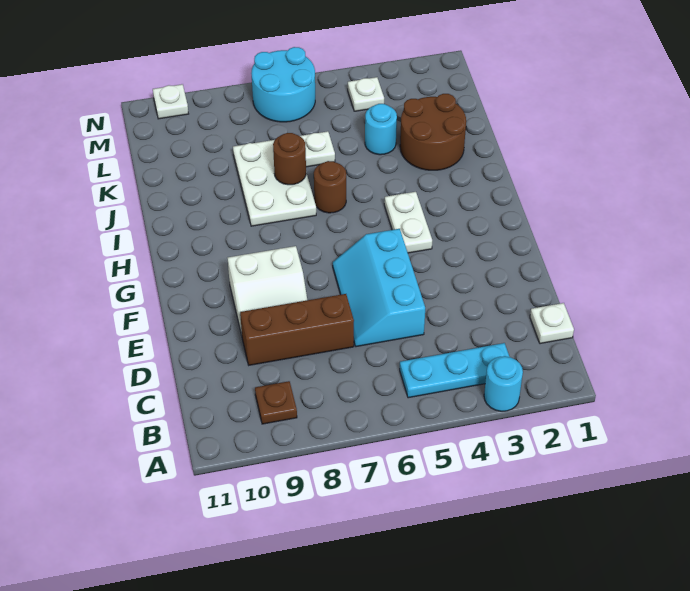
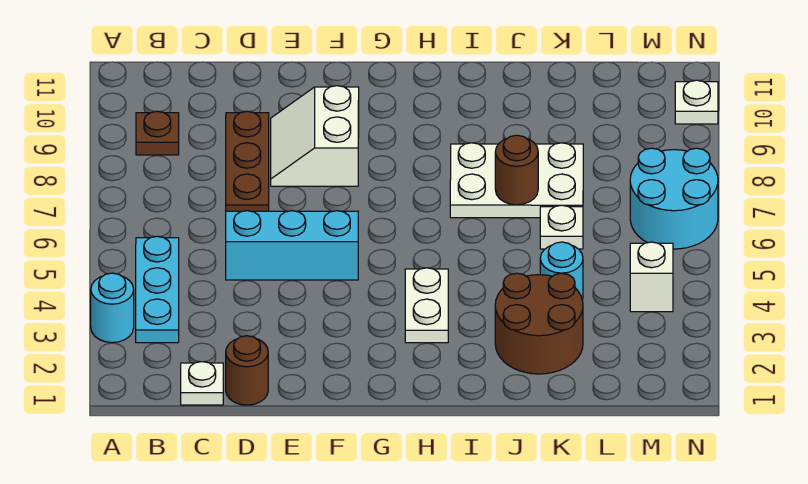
brown brick D7:D9 level 1 -> brown plate D7:D9 level 1
white plate G4:H4 level 1 -> white plate H3:H4 level 1
brown round brick I6 level 1 -> brown round brick D1 level 1
white plate M4 level 1 -> white brick M4 level 1

